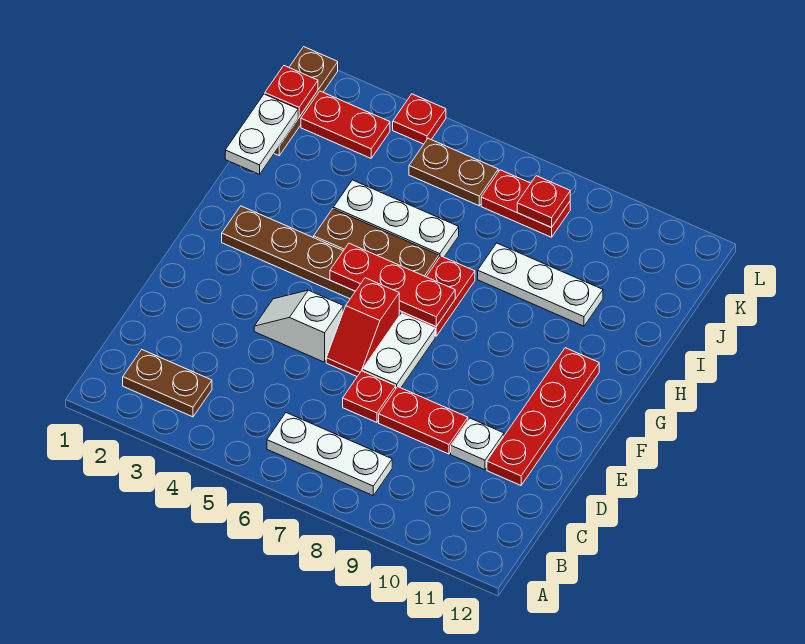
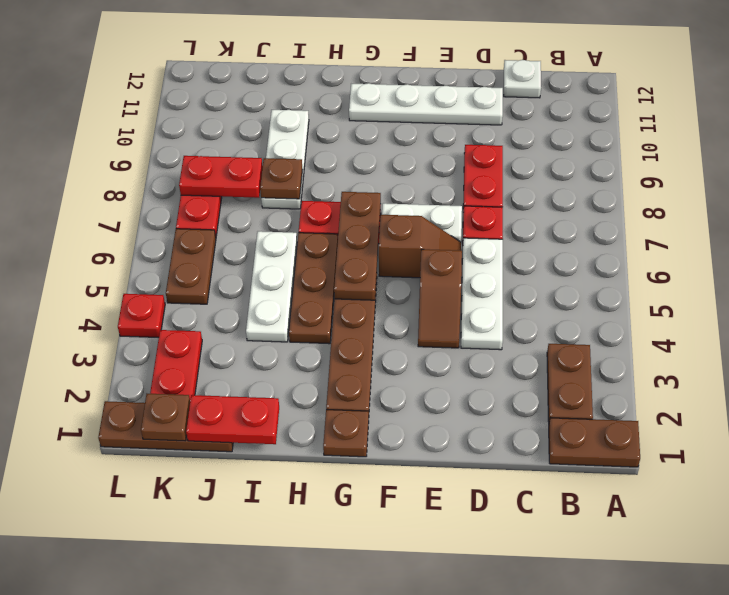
none -> brown plate A1:B1 level 1
white plate B6:B8 level 1 -> white plate D4:D6 level 1
white plate D10 level 1 -> white plate C12 level 1
red plate D11:G11 level 1 -> white plate D11:G11 level 1
white slope E4:E5 level 1 top 5 -> brown slope E4:E5 level 1 top 5
red slope E6:F6 level 1 top F -> brown slope E6:F6 level 1 top F
none -> brown plate G1 level 1
red plate G5:G7 level 2 -> brown plate G5:G7 level 2
white plate I1:J1 level 2 -> red plate I1:J1 level 2
none -> brown plate I8 level 2
red plate K1 level 2 -> brown plate K1 level 2
red plate K8 level 2 -> red plate J8:K8 level 2

